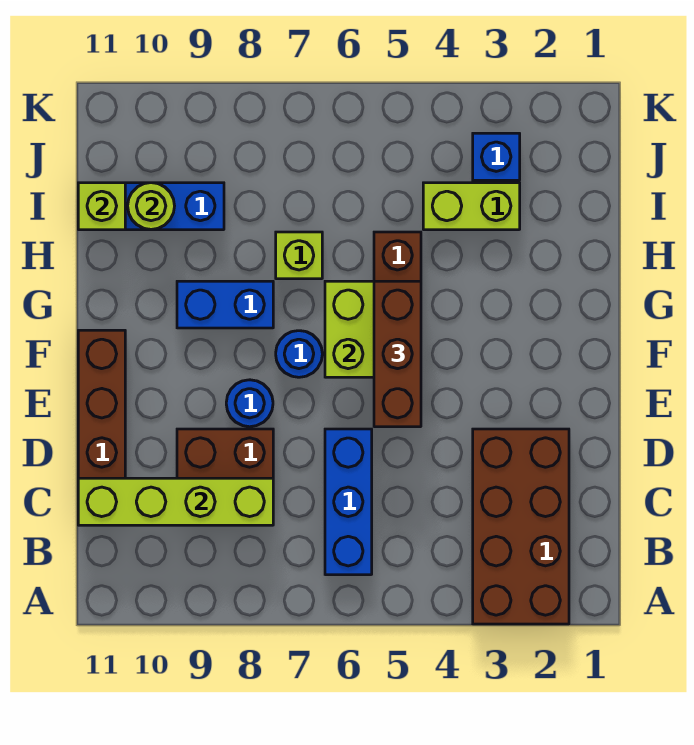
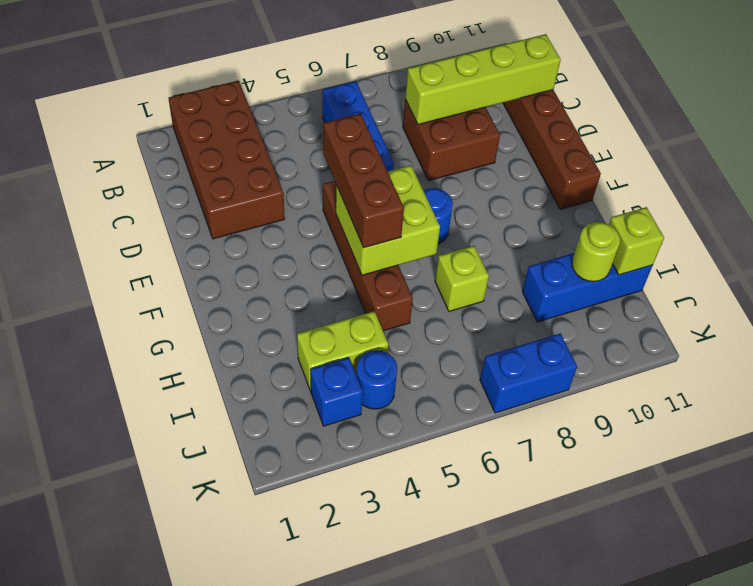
blue round brick E8 level 1 -> blue round brick J4 level 1
blue brick G8:G9 level 1 -> blue brick K7:K8 level 1

